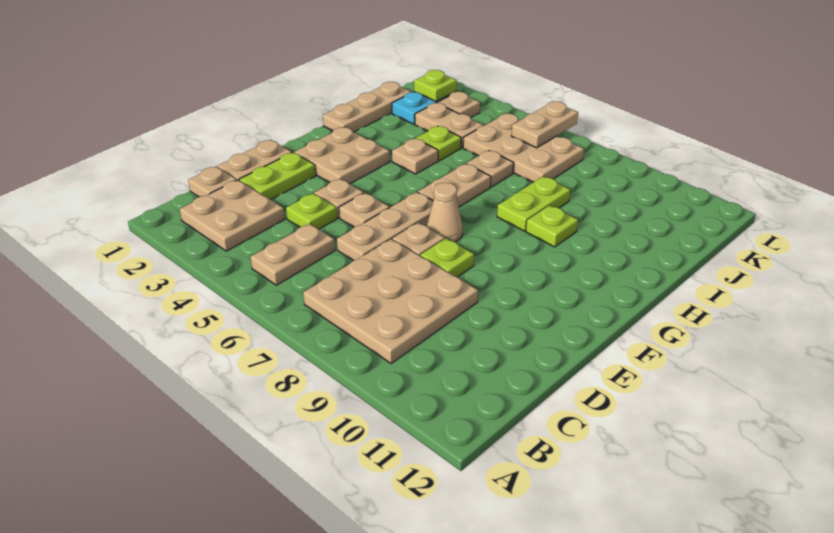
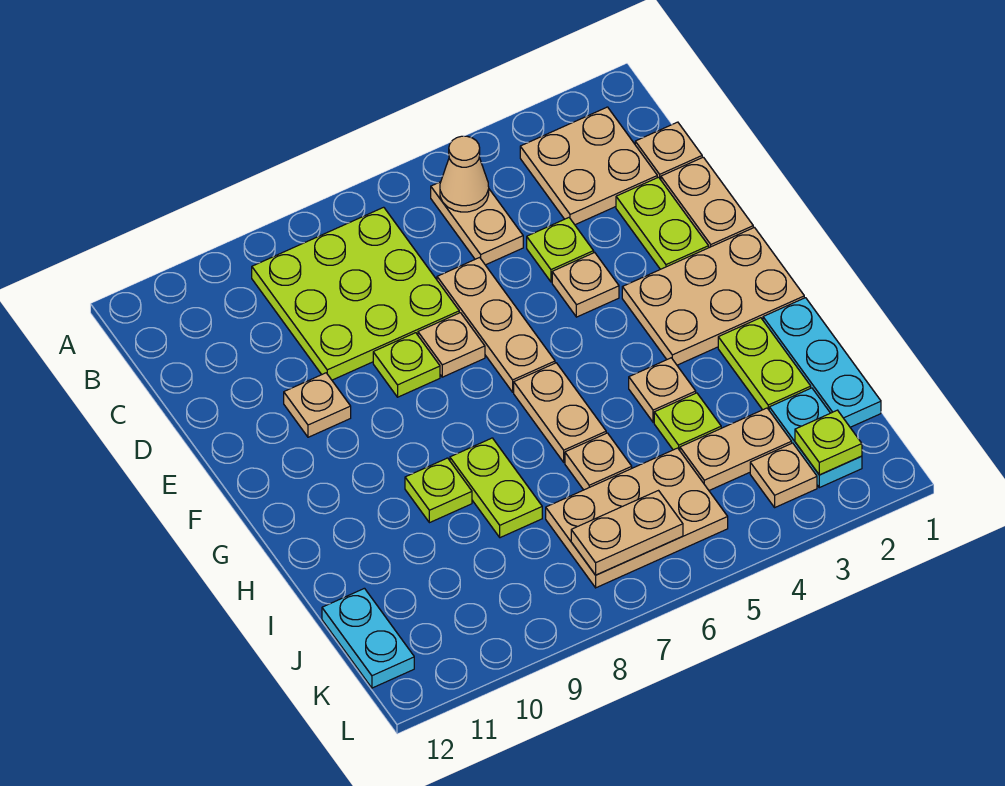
tan plate B7:D9 level 1 -> lime plate B7:D9 level 1
tan plate E5 level 1 -> tan plate E10 level 1
tan plate F2:G3 level 1 -> tan plate F1:G3 level 1
tan cone F7 level 1 -> tan cone B5 level 2
tan plate H1:J1 level 1 -> cyan plate H1:J1 level 1
none -> lime plate H2:I2 level 1
none -> cyan plate J12:K12 level 1
tan plate K6:L6 level 2 -> tan plate K6:K7 level 2

